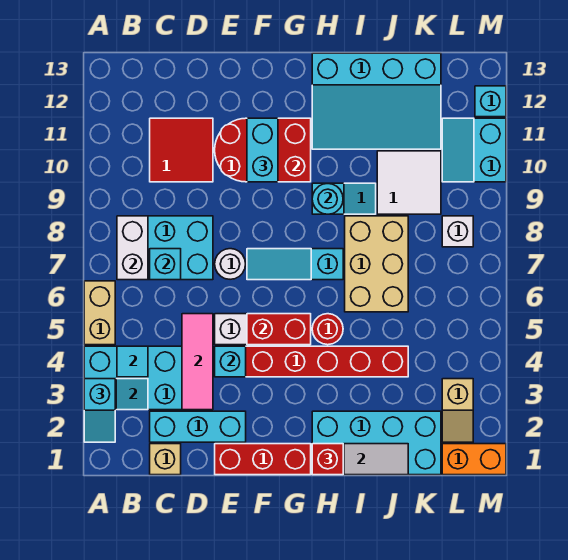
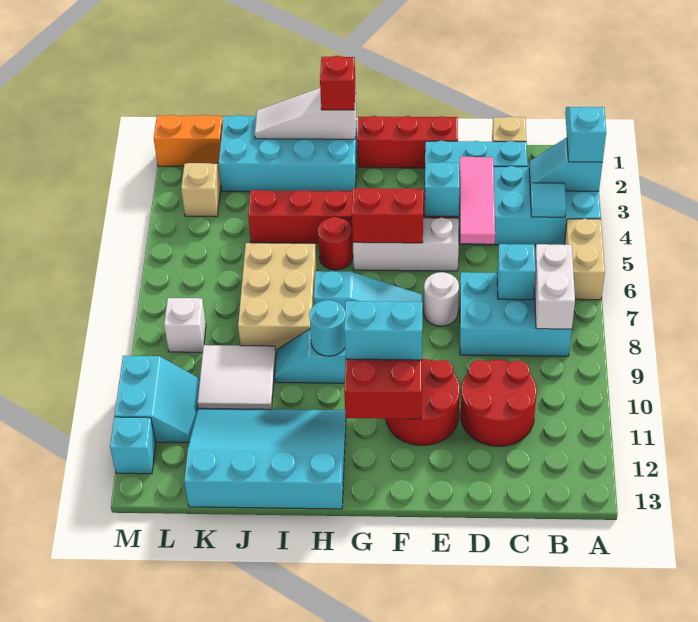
red tile C10:D11 level 1 -> red round brick C10:D11 level 1
cyan brick F10:F11 level 3 -> cyan brick F10:G10 level 3

